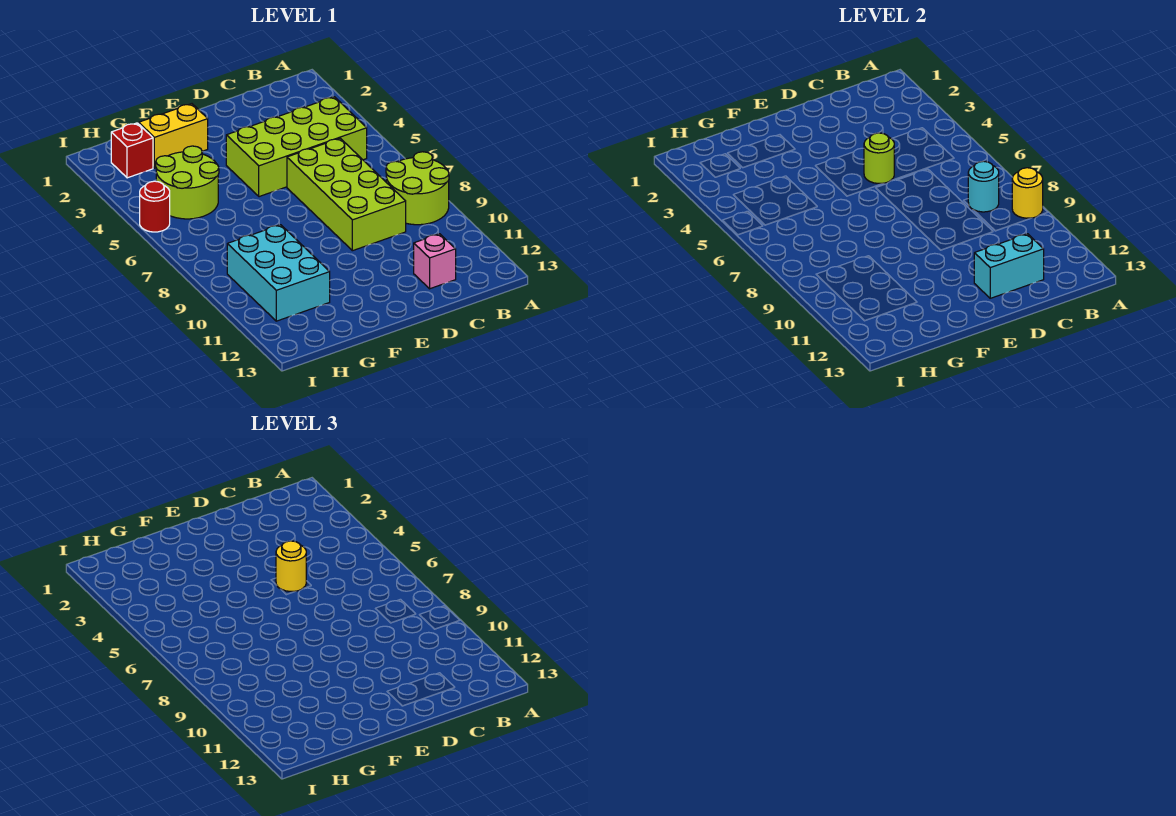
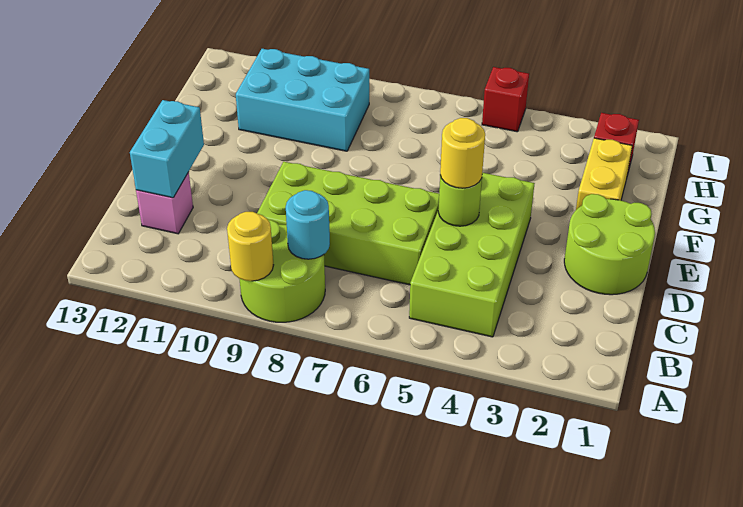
lime round brick G4:H5 level 1 -> lime round brick D1:E2 level 1
red round brick I5 level 1 -> red brick I5 level 1

